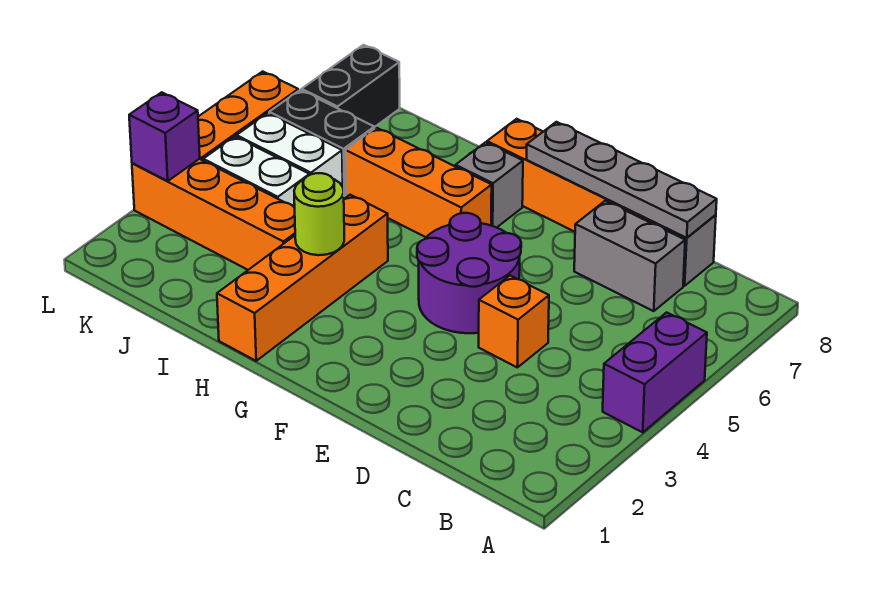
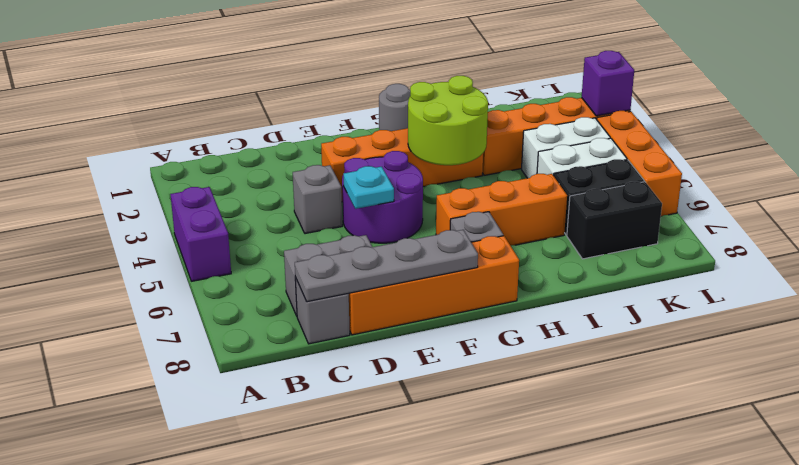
orange brick D4 level 1 -> grey brick D4 level 1
none -> cyan plate E5 level 2
none -> grey round brick G1 level 1
orange brick H1:H4 level 1 -> orange brick E3:H3 level 1
lime round brick H3 level 2 -> lime round brick G3:H4 level 2
black brick K7:K8 level 1 -> black brick J7:K7 level 1

